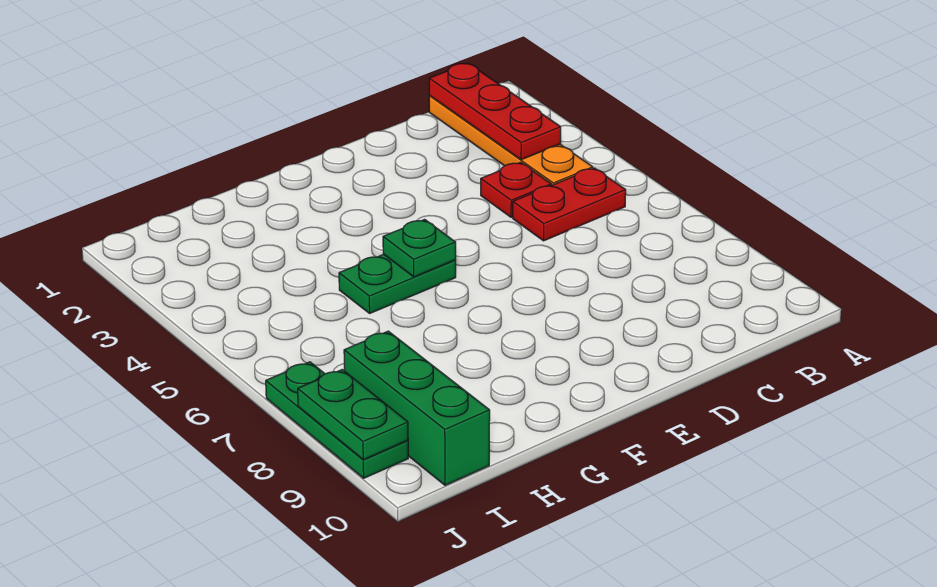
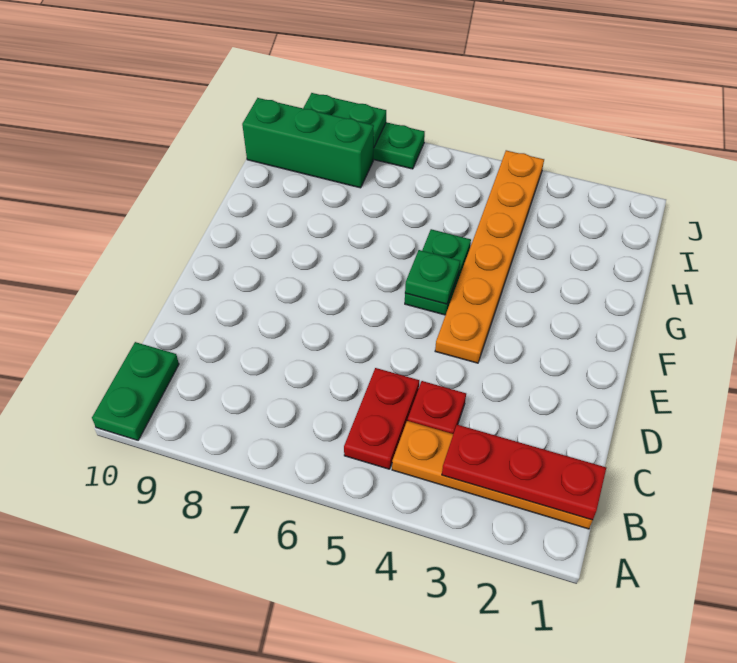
none -> green plate A10:B10 level 1
none -> orange plate E4:J4 level 1

